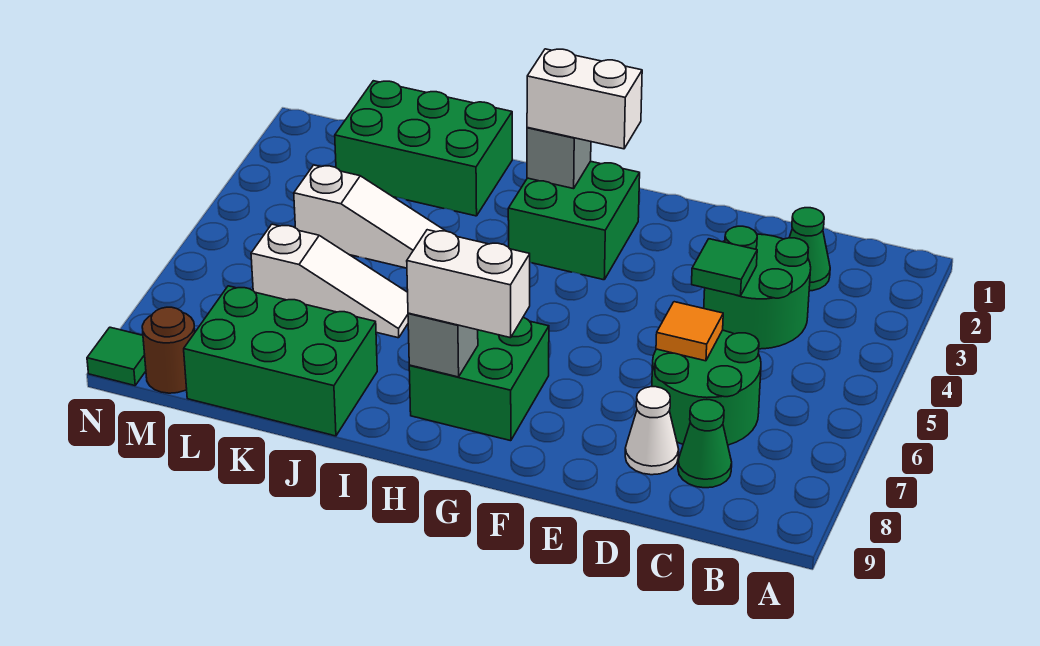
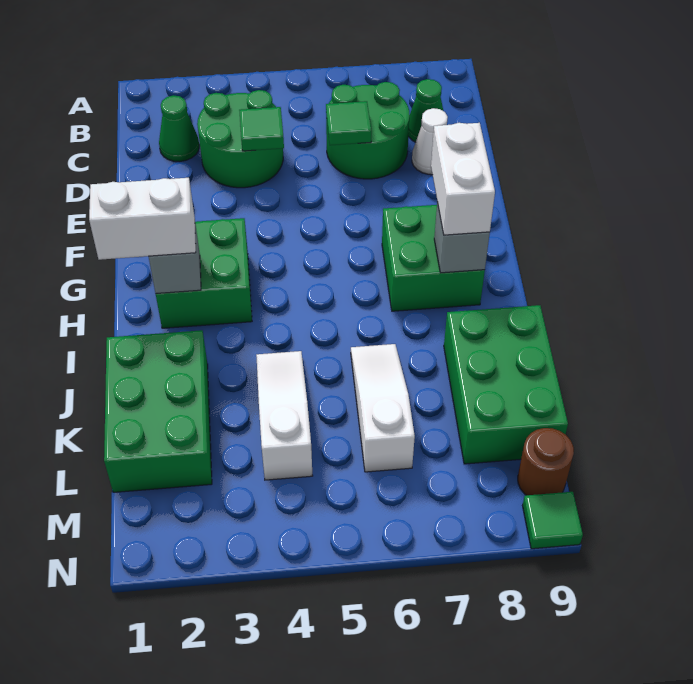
orange tile D6 level 2 -> green tile D6 level 2
white brick G2:H2 level 3 -> white brick H1:H2 level 3

